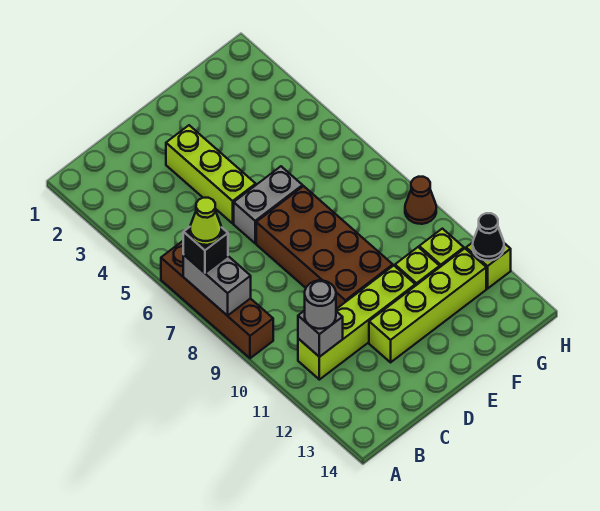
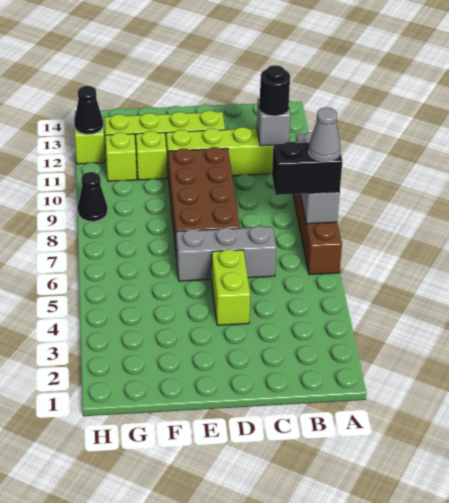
grey brick A7:A8 level 2 -> grey brick A7:A9 level 2
black brick A7 level 3 -> black brick A7:B7 level 3
lime cone A7 level 4 -> grey cone A7 level 4
grey round brick B11 level 3 -> black round brick B11 level 3
lime brick D3:D5 level 1 -> lime brick D4:D5 level 1
grey brick D6:E6 level 1 -> grey brick C6:E6 level 1
brown cone H9 level 1 -> black cone H9 level 1

